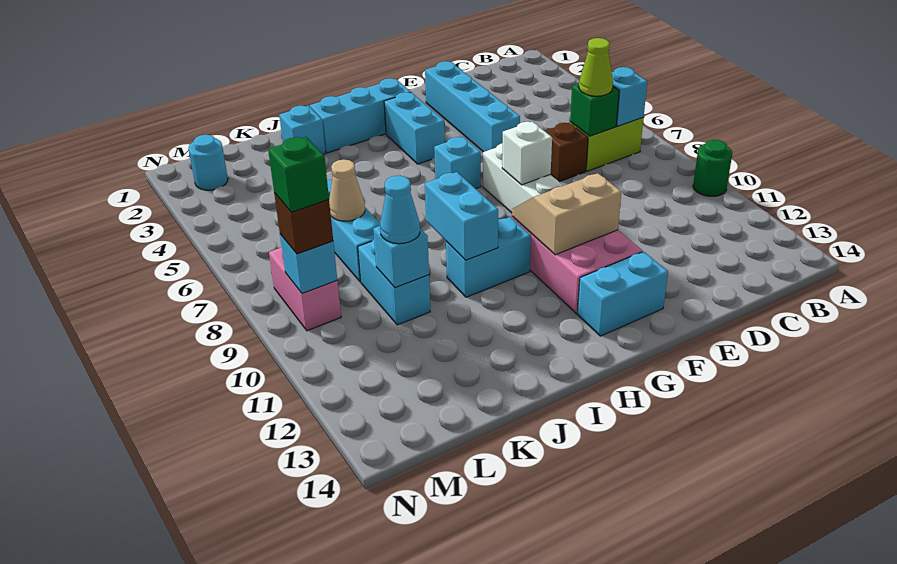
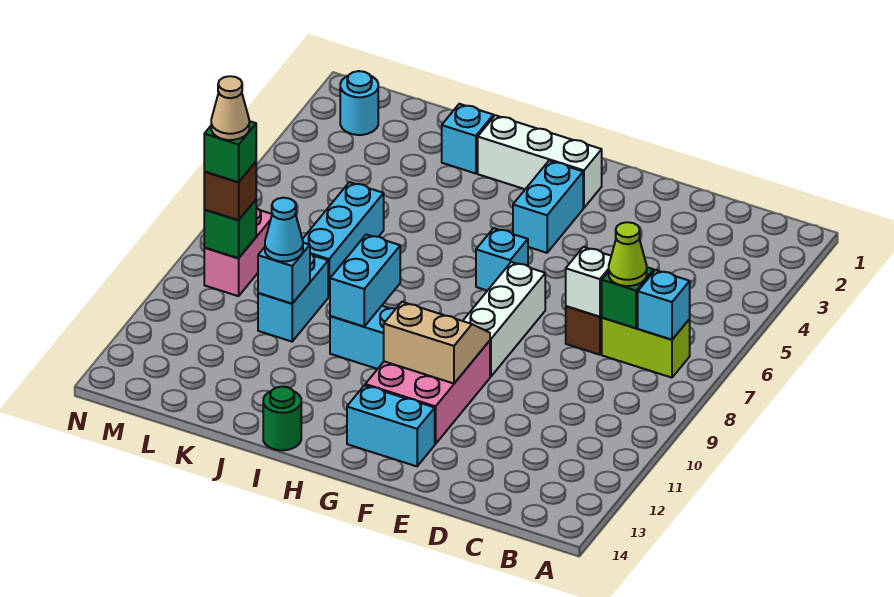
green round brick A10 level 1 -> green round brick I14 level 1
cyan brick E2:E5 level 1 -> none
white brick F8 level 2 -> white brick D7 level 2
cyan brick G2:I2 level 1 -> white brick G2:I2 level 1
tan cone K7 level 2 -> tan cone M9 level 5
cyan brick M9 level 2 -> green brick M9 level 2

